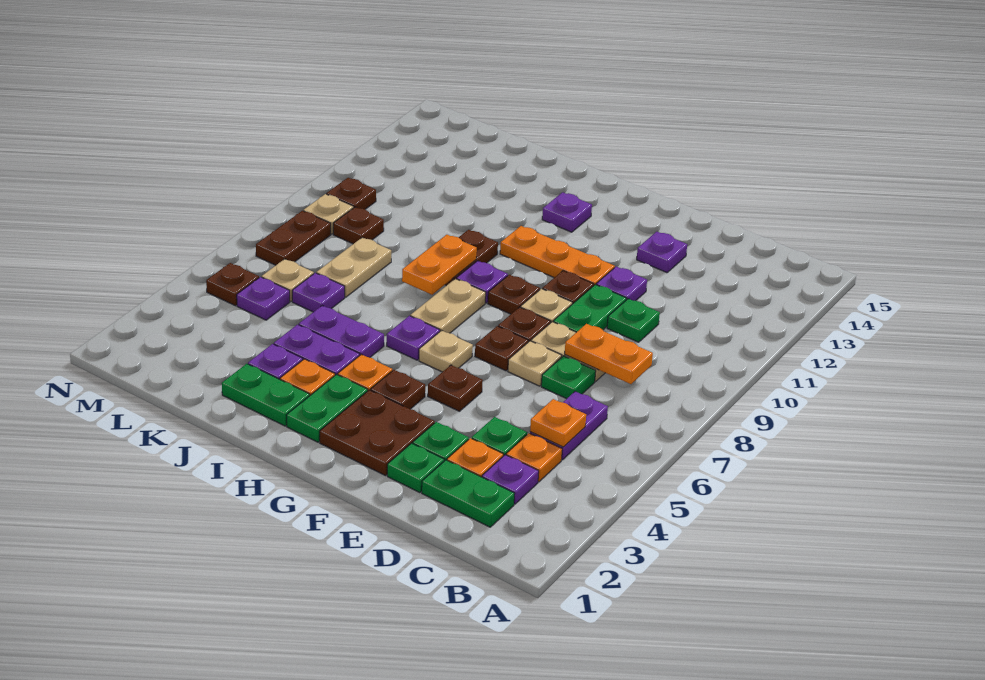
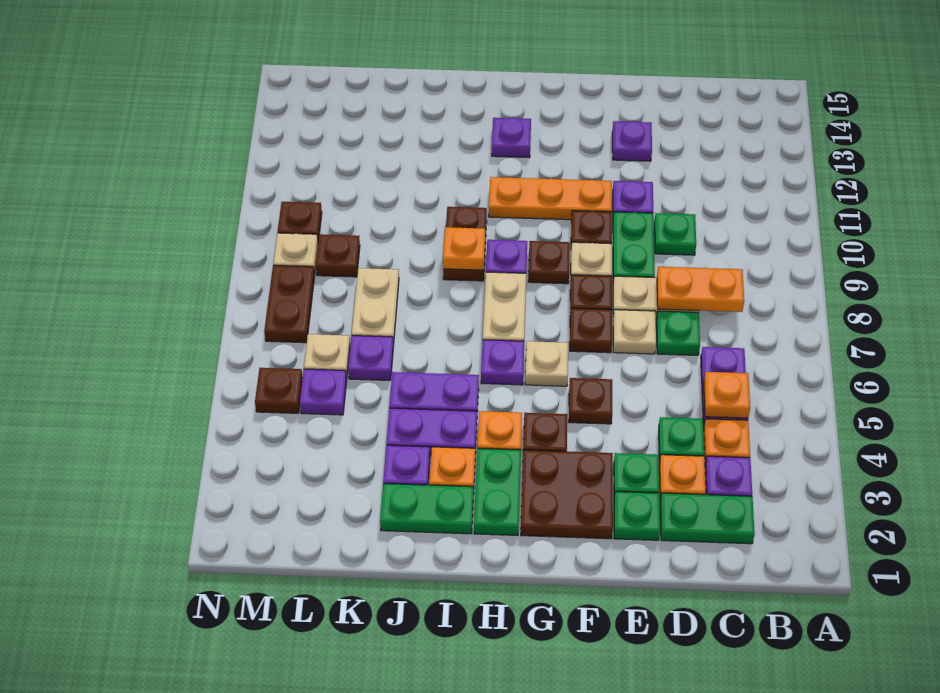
orange plate I8:I9 level 2 -> orange plate I9 level 2

